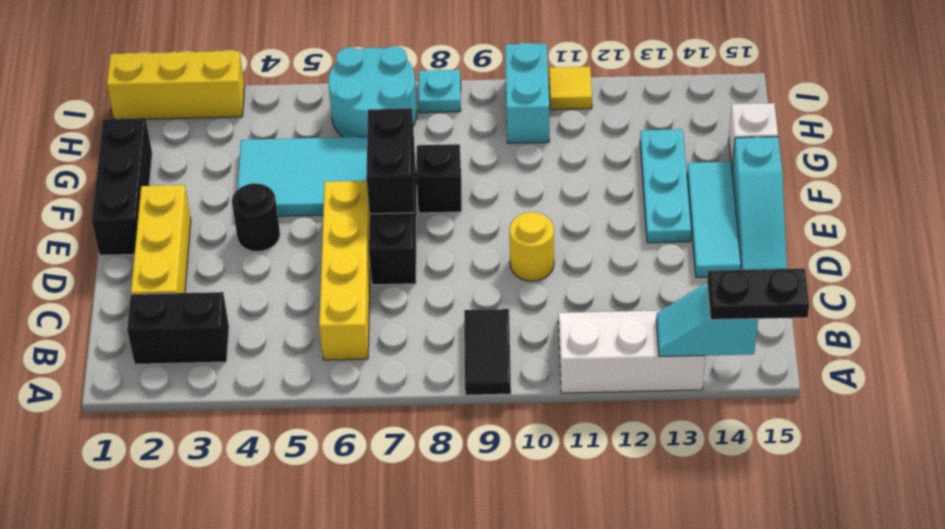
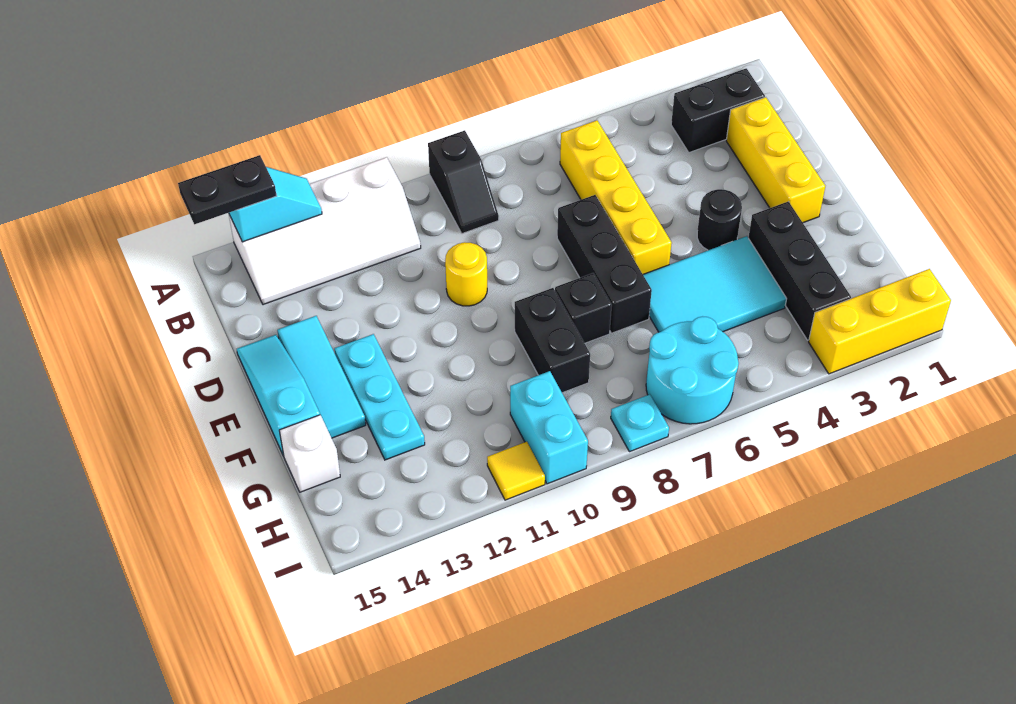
black tile A9:B9 level 1 -> black slope A9:B9 level 1 top A
white slope A11:B13 level 1 top A -> white slope A11:B14 level 1 top A
black brick E1:G1 level 1 -> black brick F3:H3 level 1
black brick E7:F7 level 2 -> black brick F9:G9 level 1

